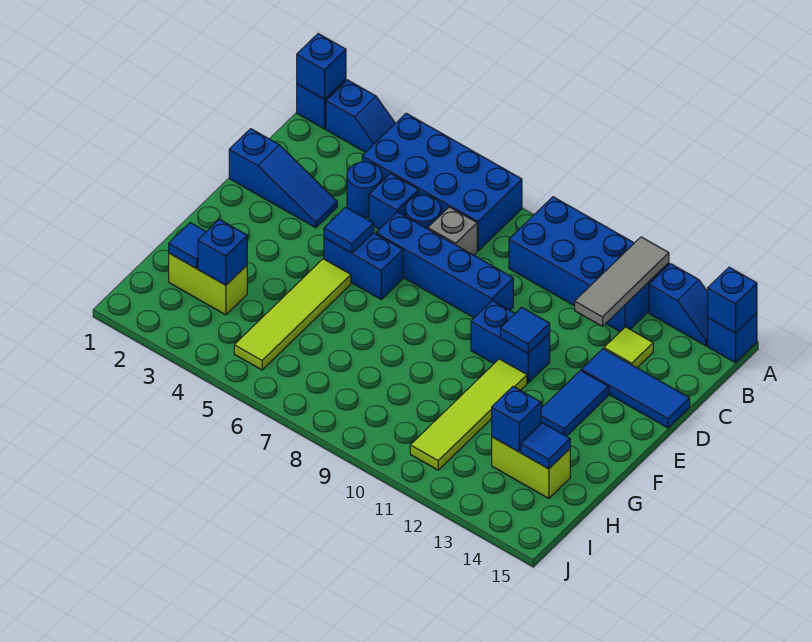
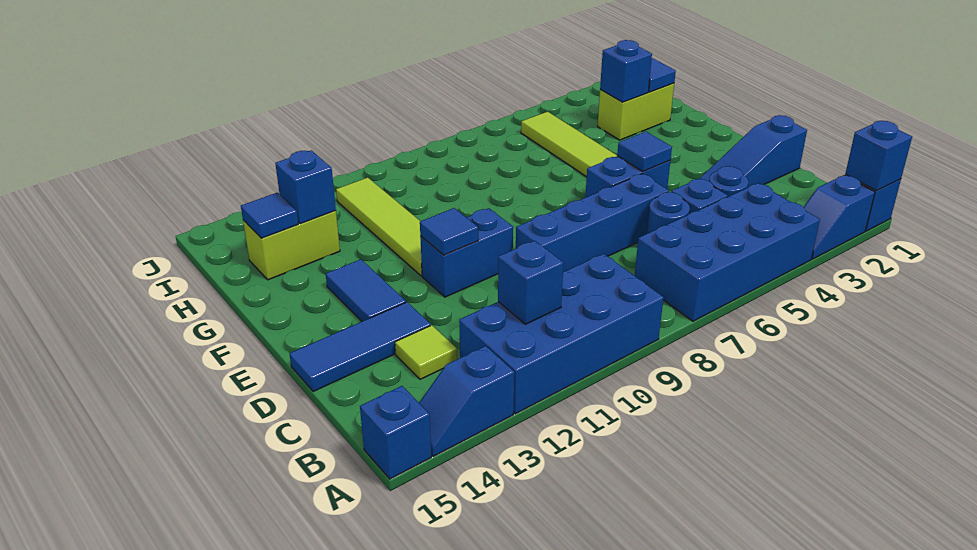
grey tile A12:C12 level 2 -> none
blue brick A15 level 2 -> blue brick B11 level 2
grey brick C7 level 1 -> none

